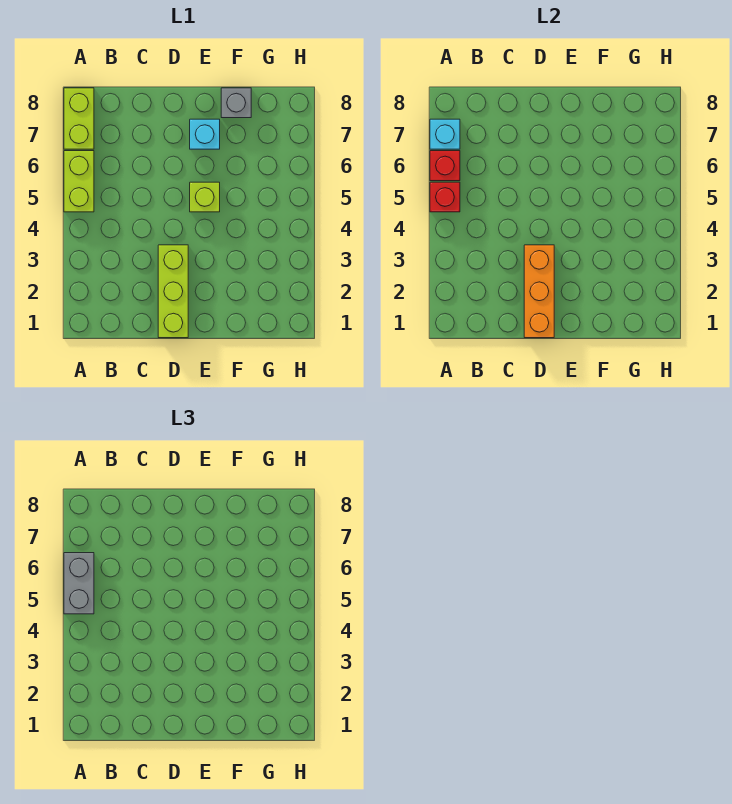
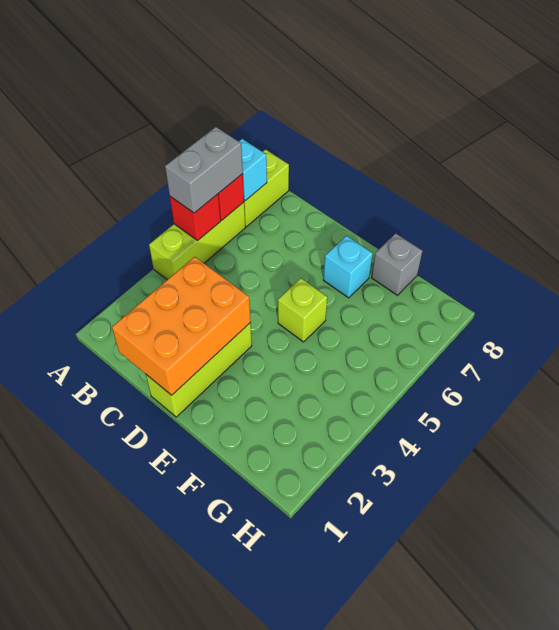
lime brick A5:A6 level 1 -> lime brick A4:A6 level 1
orange brick D1:D3 level 2 -> orange brick C1:D3 level 2

